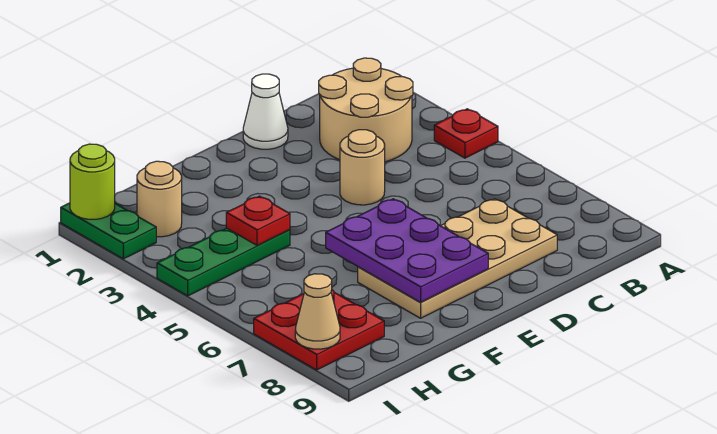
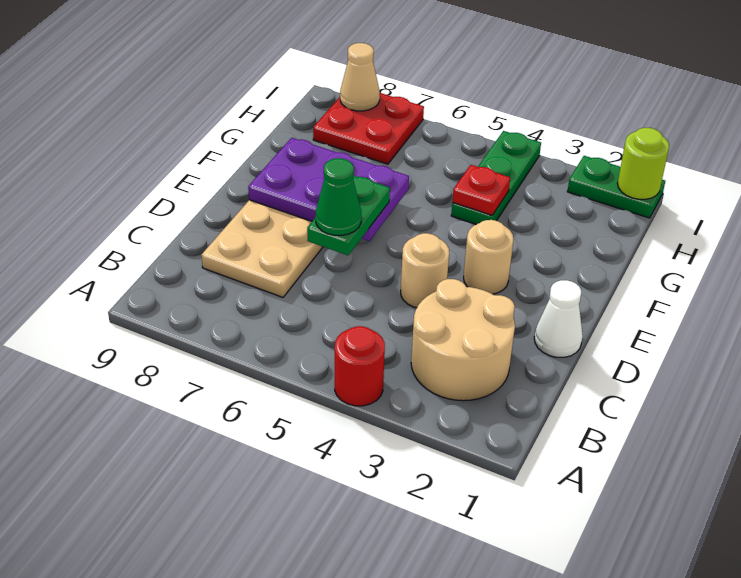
red plate A4 level 1 -> red round brick A4 level 1
none -> green plate D6:E6 level 3
none -> green cone D6 level 4
tan round brick H2 level 1 -> tan round brick E3 level 1

